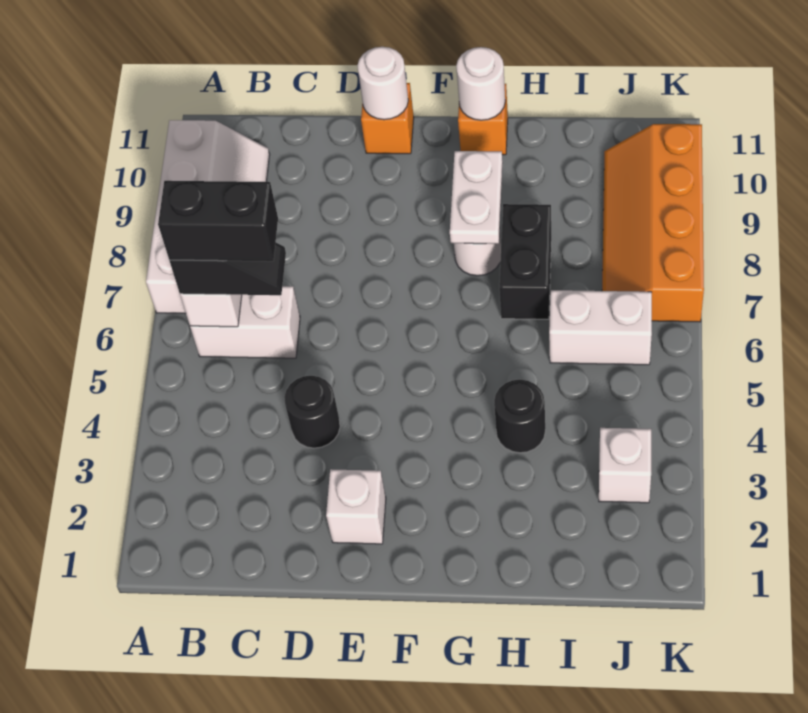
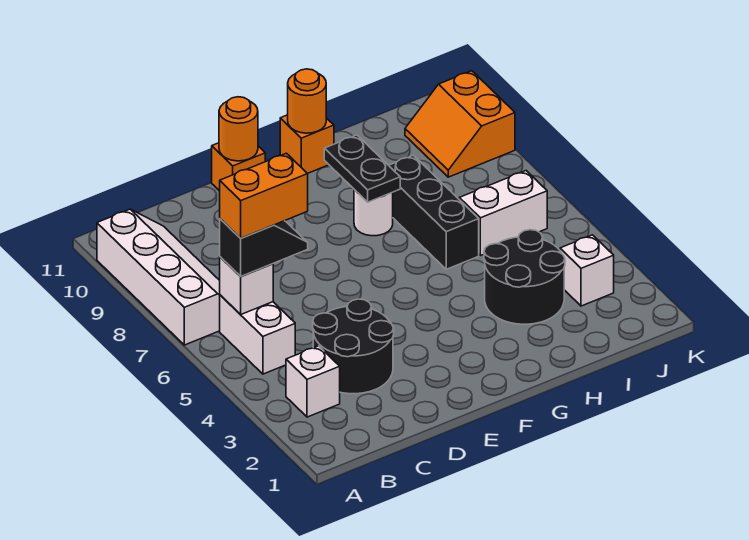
white brick B6:C6 level 1 -> white brick B5:B6 level 1
black brick B6:C6 level 4 -> orange brick B6:C6 level 4
black round brick D4 level 1 -> black round brick C3:D4 level 1
white brick E2 level 1 -> white brick B3 level 1
white round brick E11 level 2 -> orange round brick E11 level 2
white plate G8:G9 level 2 -> black plate G8:G9 level 2
white round brick G11 level 2 -> orange round brick G11 level 2
black round brick H4 level 1 -> black round brick H3:I4 level 1
black brick H7:H8 level 1 -> black brick H6:H8 level 1
orange slope J7:K10 level 1 top K -> orange slope J9:K10 level 1 top K

